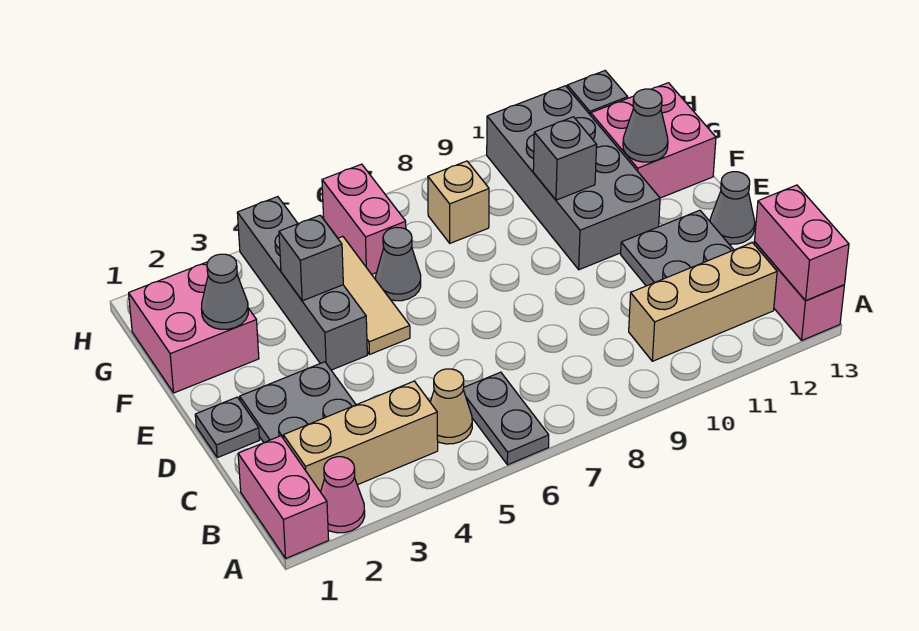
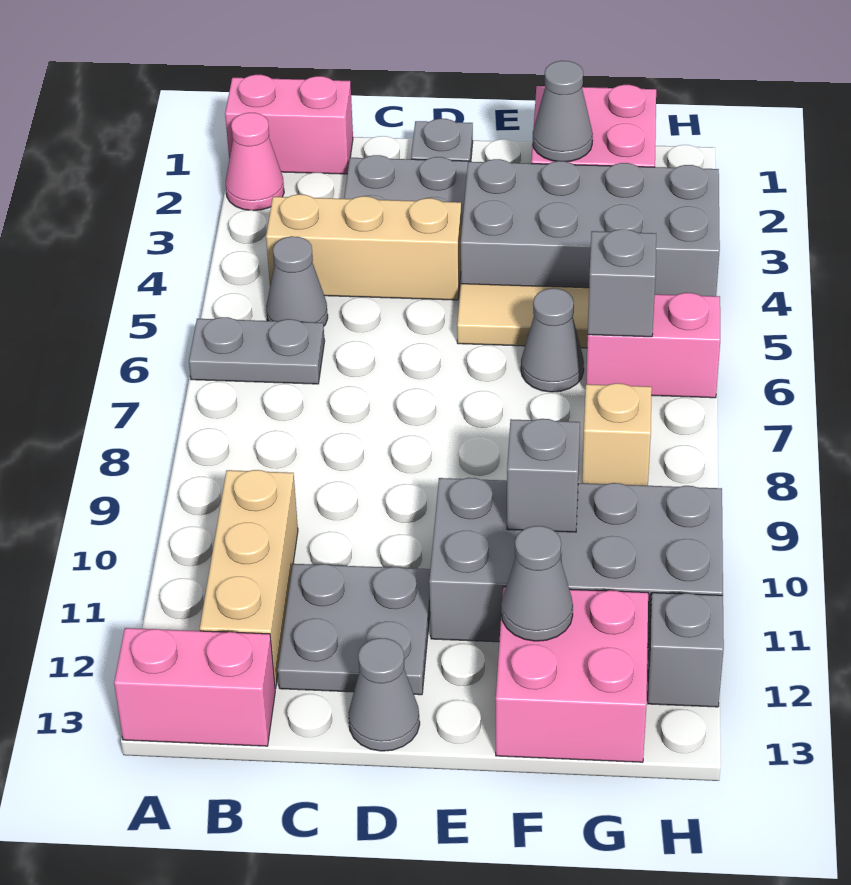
pink brick A13:B13 level 2 -> none
tan brick B2:B4 level 1 -> tan brick B4:D4 level 1
tan cone B5 level 1 -> grey cone B5 level 1
grey brick E4:H4 level 1 -> grey brick E3:H4 level 1
grey brick F4 level 2 -> grey brick G6 level 2

